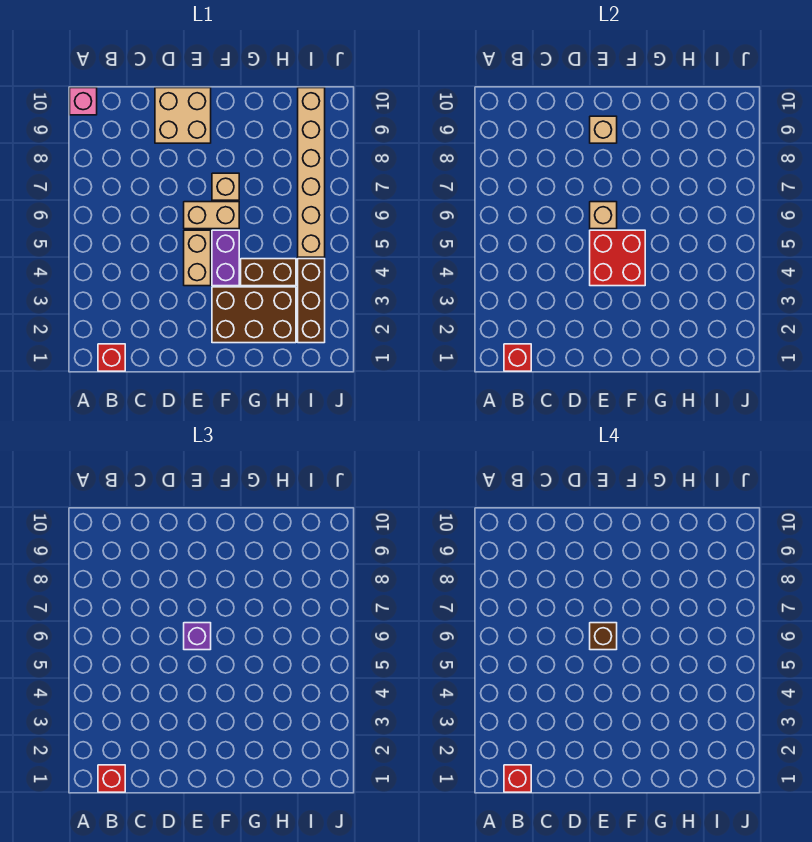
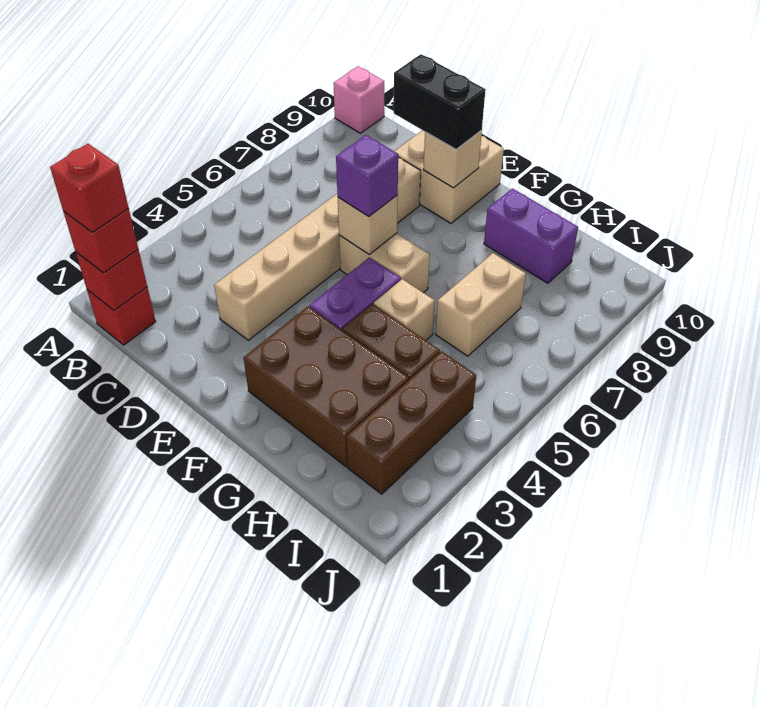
none -> black brick D9:E9 level 3
tan brick E4:E5 level 1 -> tan brick H6:H7 level 1
red brick E4:F5 level 2 -> none
brown brick E6 level 4 -> none
tan brick F7 level 1 -> tan brick G5 level 1
none -> purple brick G9:H9 level 1
tan brick I5:I10 level 1 -> tan brick D3:D8 level 1

